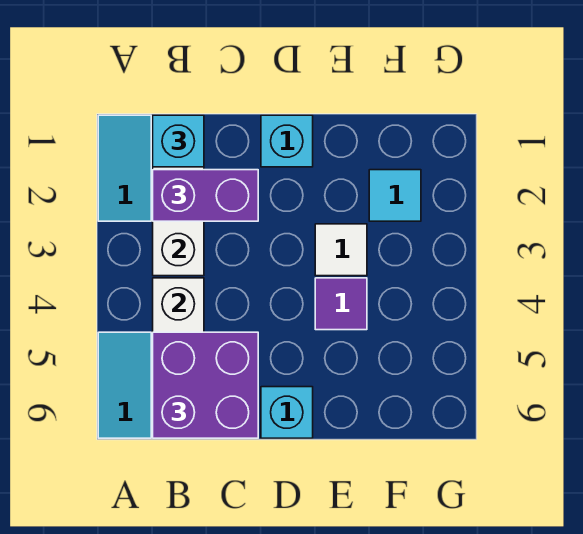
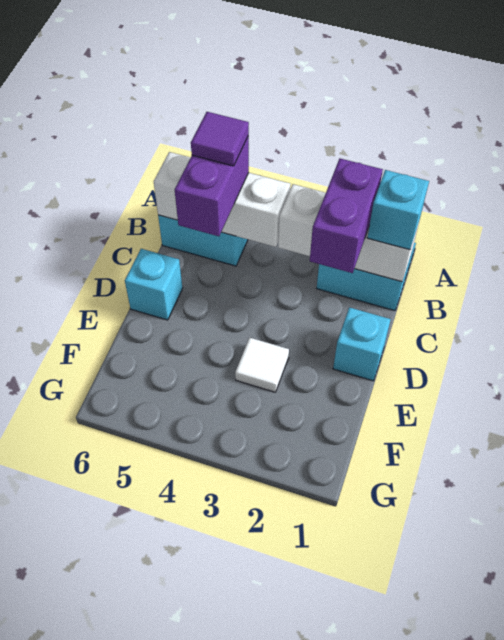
purple brick B5:C6 level 3 -> purple brick B5:C5 level 3
purple tile E4 level 1 -> purple tile B5 level 4
cyan tile F2 level 1 -> none

